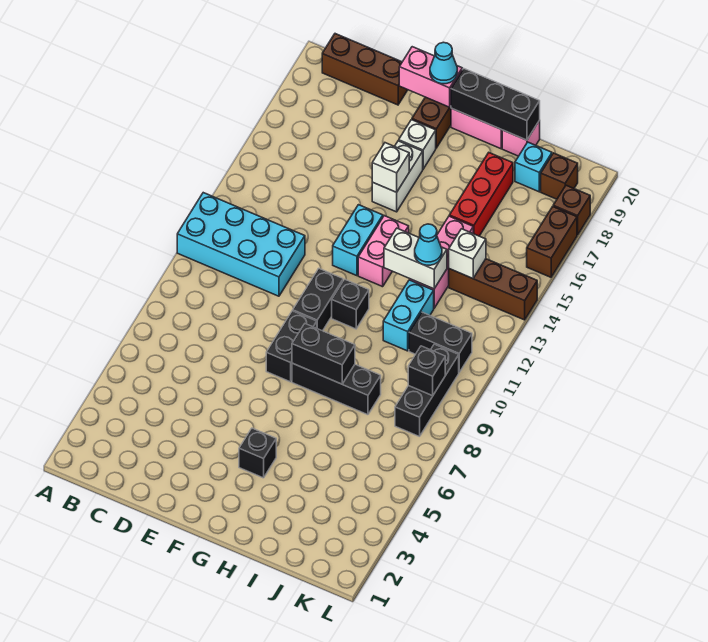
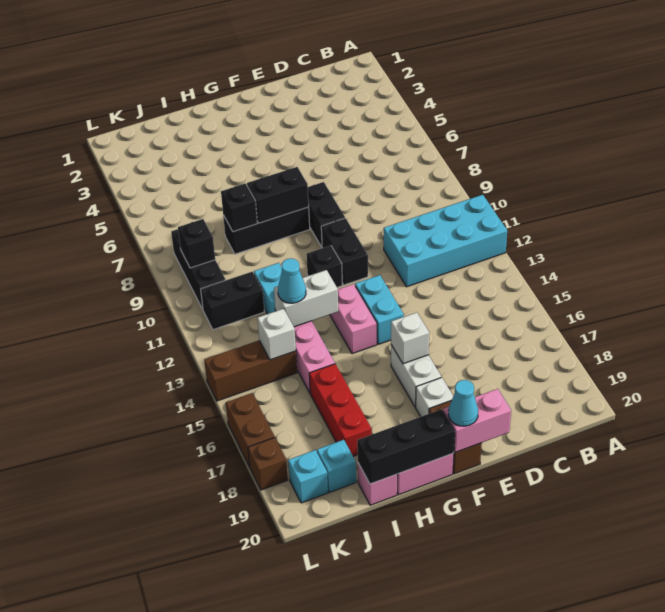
brown brick B20:D20 level 1 -> none
black brick G4 level 1 -> black brick I8 level 2
brown brick K19 level 1 -> cyan brick K19 level 1

